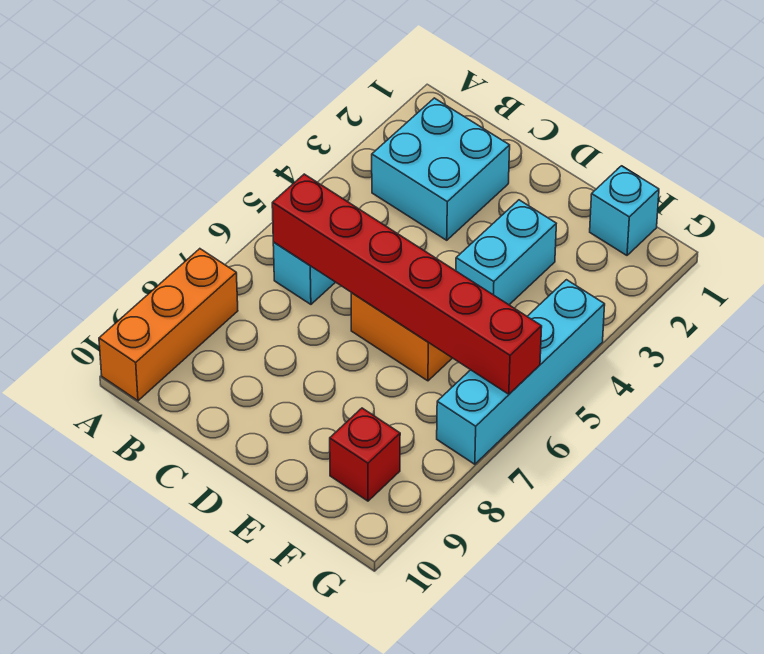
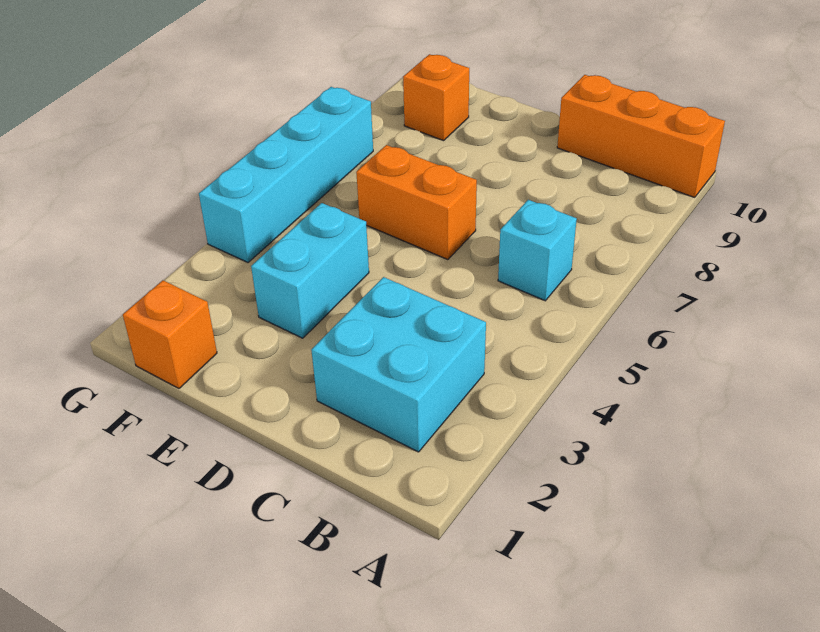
orange brick A8:A10 level 1 -> orange brick A10:C10 level 1
red brick B6:G6 level 2 -> none
cyan brick F1 level 1 -> orange brick F1 level 1
red brick F9 level 1 -> orange brick F9 level 1

